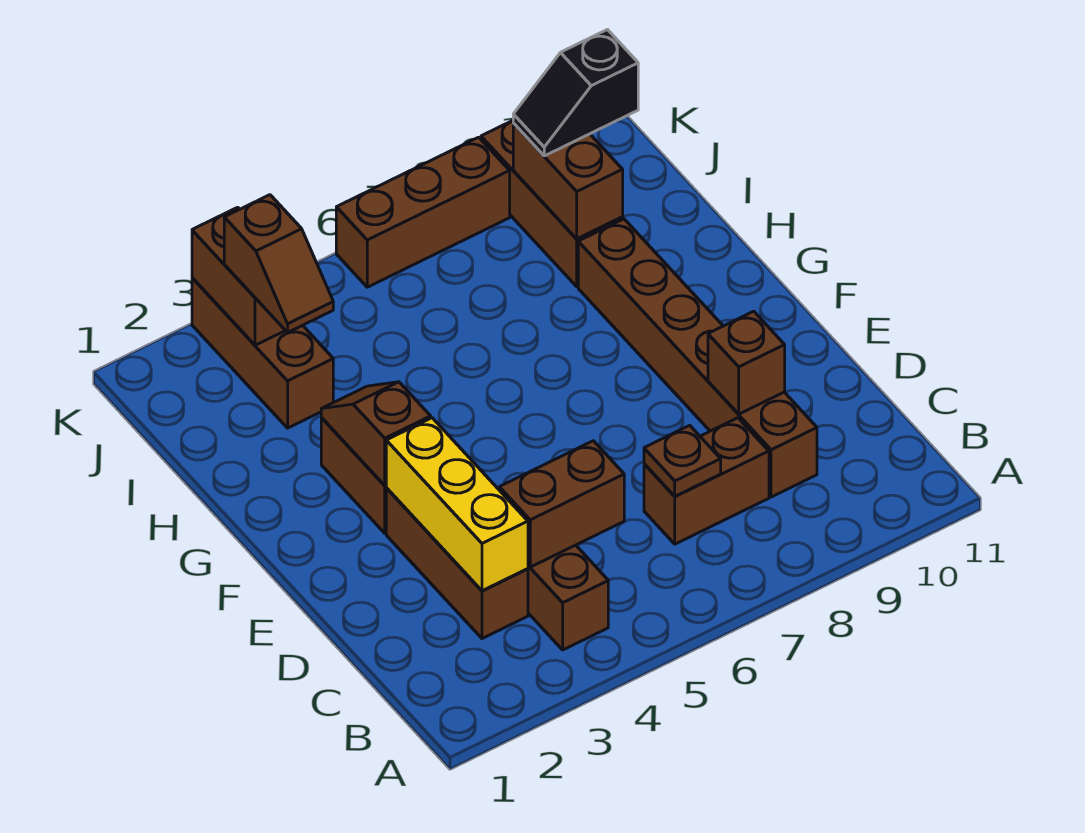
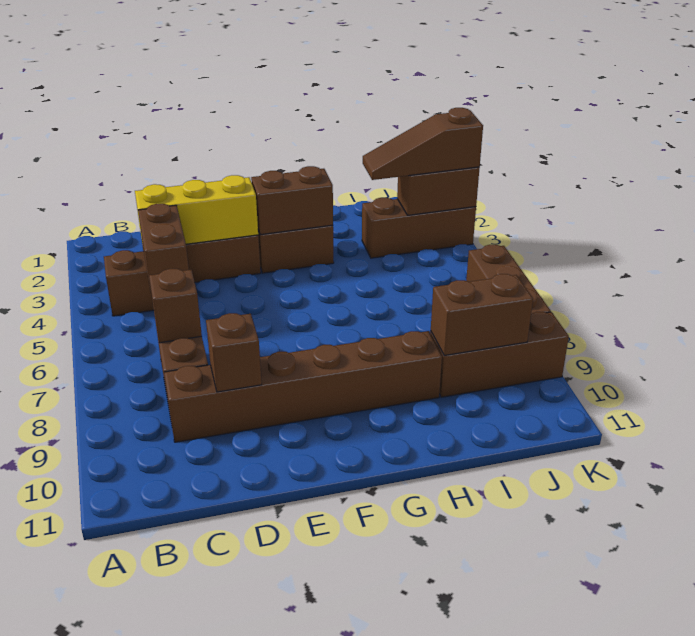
brown plate C7 level 2 -> brown brick C7 level 2
brown slope F3:G3 level 2 top F -> brown brick F3:G3 level 2
brown slope I3:J3 level 3 top J -> brown slope I3:K3 level 3 top K
black slope J9:J10 level 3 top 10 -> none

